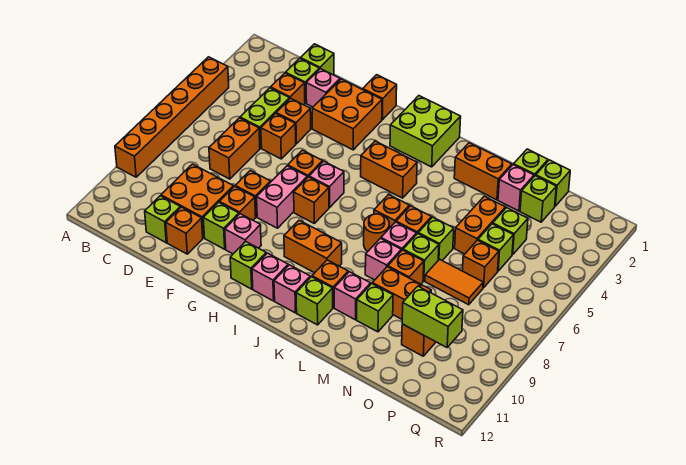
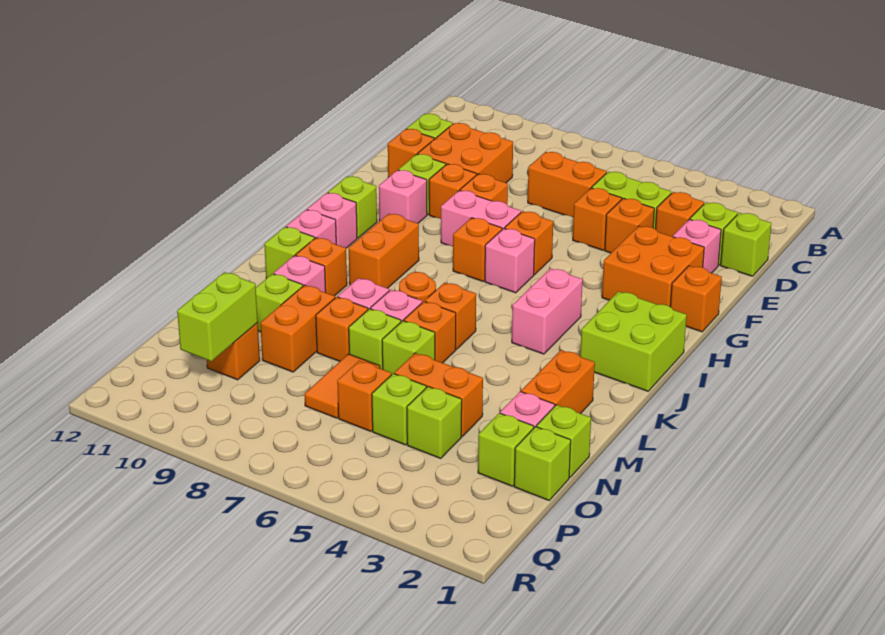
orange brick A4:A9 level 1 -> none
orange brick I4:J4 level 1 -> pink brick I4:J4 level 1

